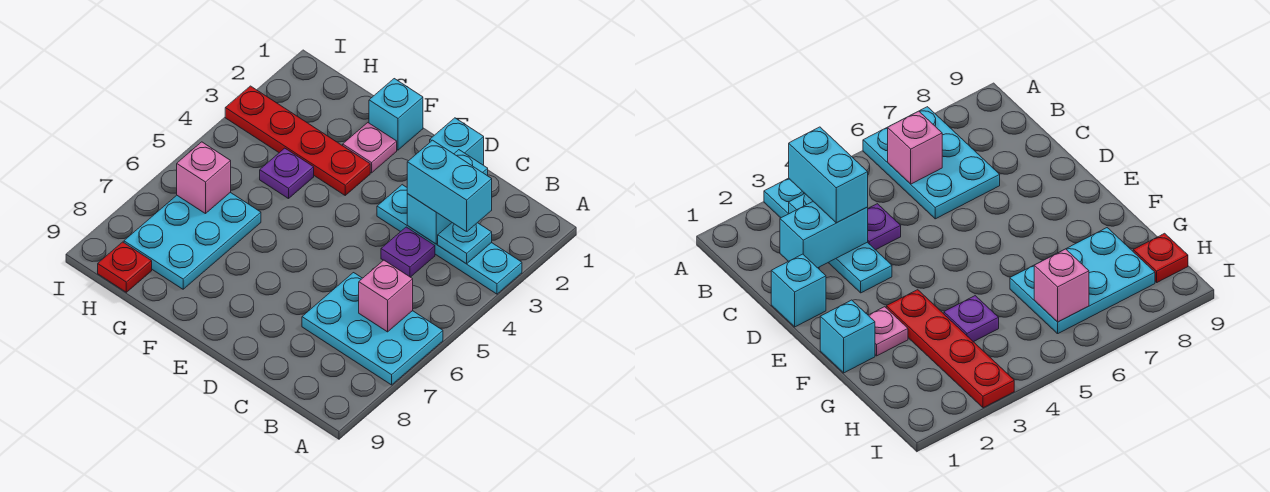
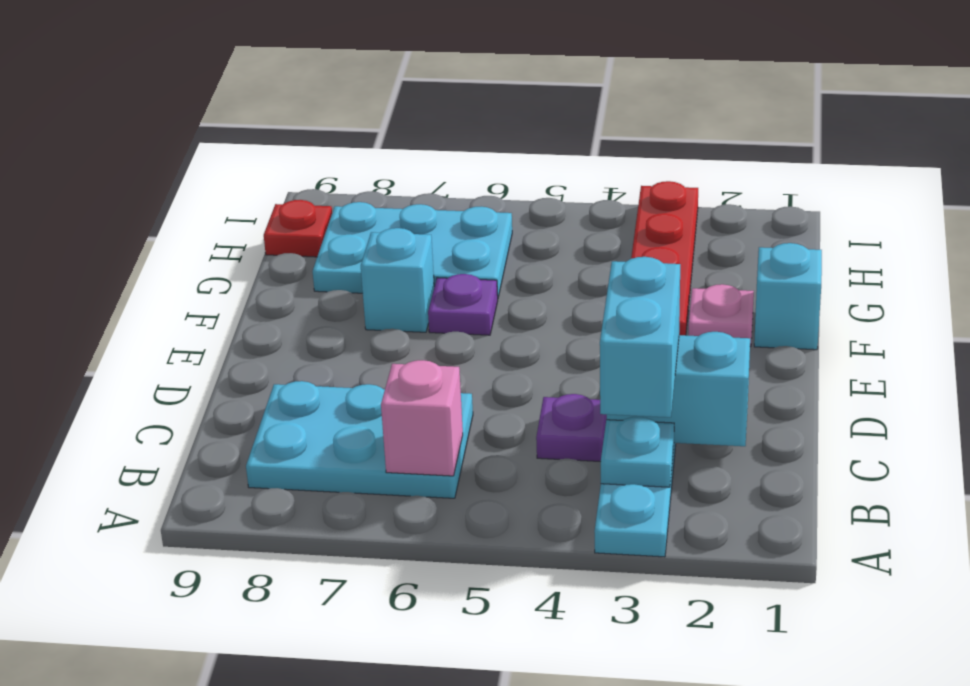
cyan plate A6:C7 level 1 -> cyan plate B6:C8 level 1
cyan brick D1 level 1 -> cyan brick F7 level 1
purple plate G4 level 1 -> purple plate F6 level 1
pink brick H6 level 2 -> none

